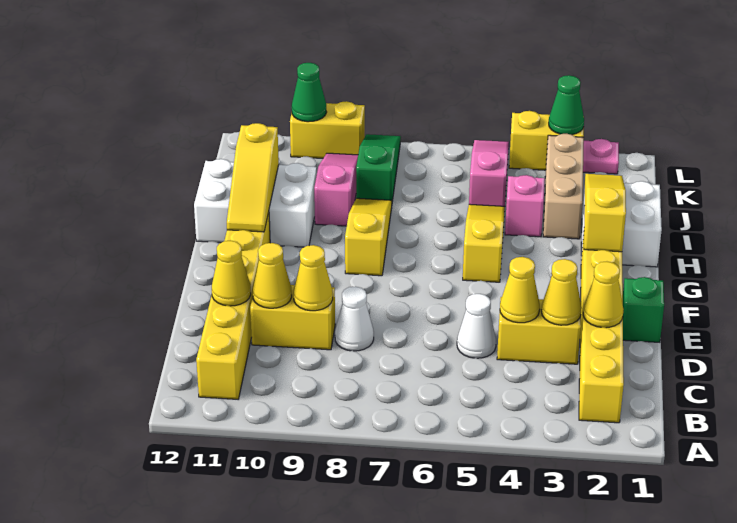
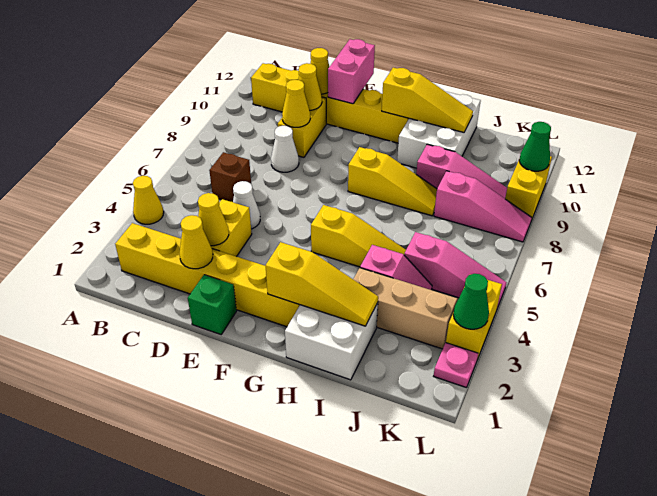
none -> brown brick C6 level 1
yellow cone D4 level 2 -> yellow cone A4 level 1
none -> pink brick E11:E12 level 2
yellow slope G11:I11 level 2 top I -> yellow slope G11:I11 level 2 top G
green slope J8:L8 level 1 top J -> pink slope J8:L8 level 1 top J

